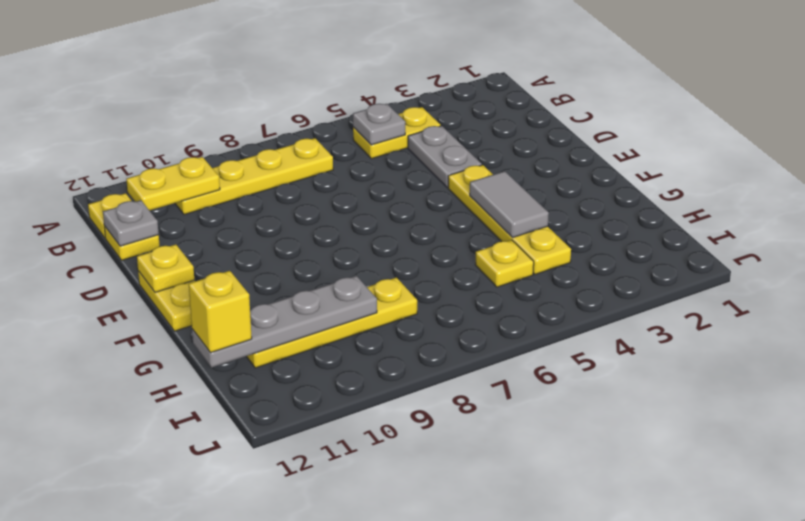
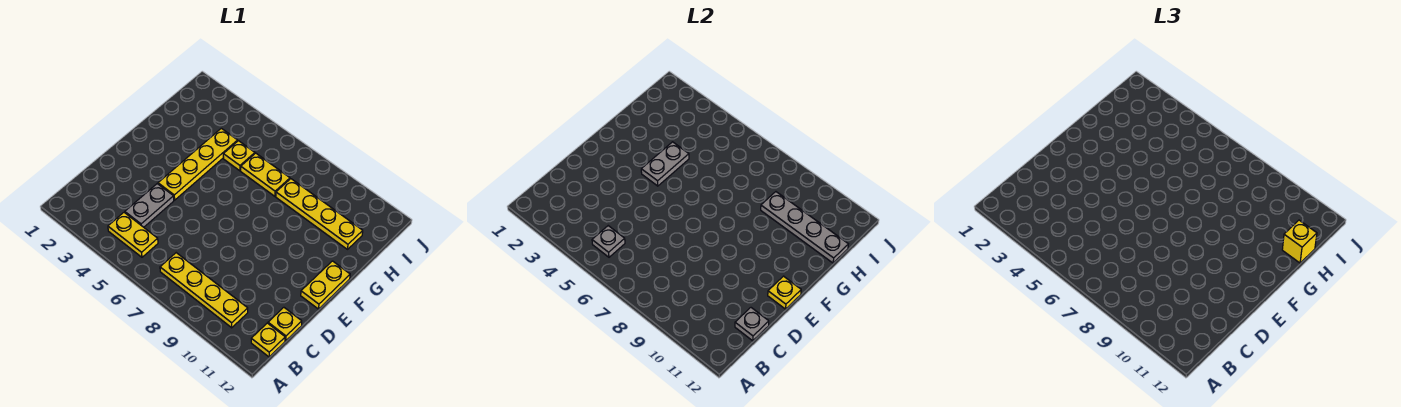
yellow plate B10:B11 level 2 -> yellow plate H6:H7 level 1
grey tile F4:G4 level 2 -> grey plate F4:G4 level 2

